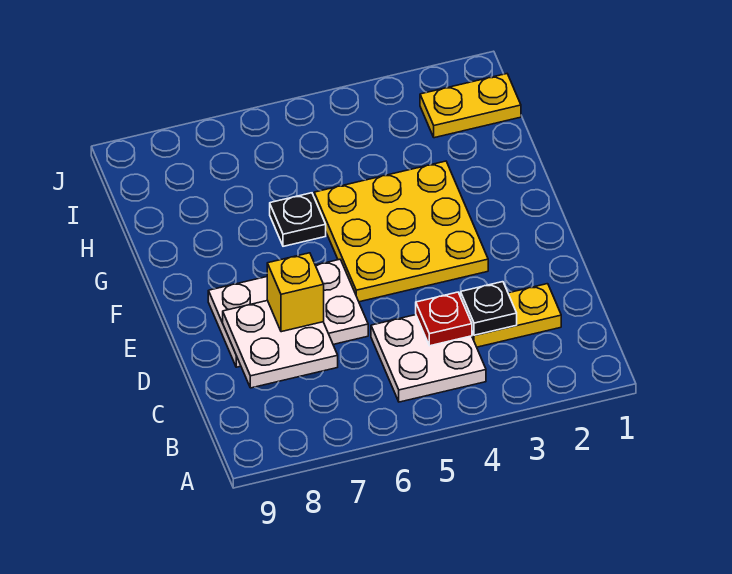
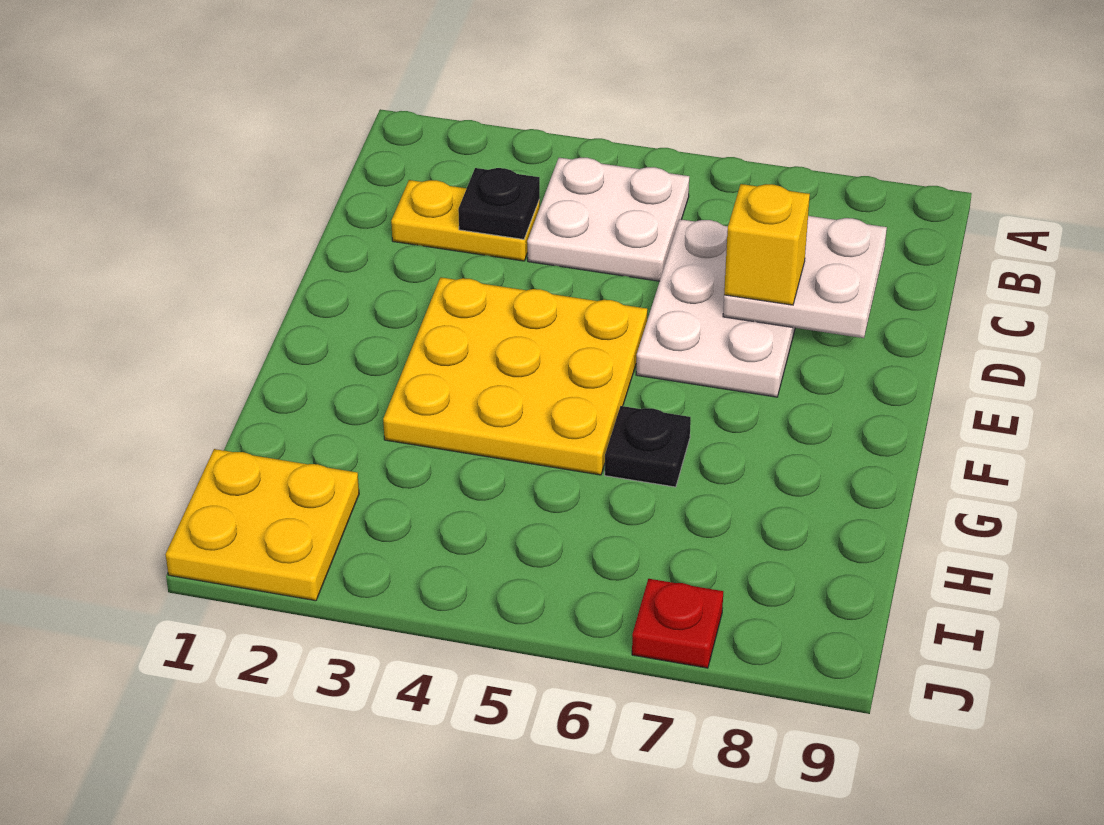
red plate C4 level 2 -> red plate J7 level 1
white plate D6:E8 level 1 -> white plate C6:E7 level 1
yellow plate I1:I2 level 1 -> yellow plate I1:J2 level 1

